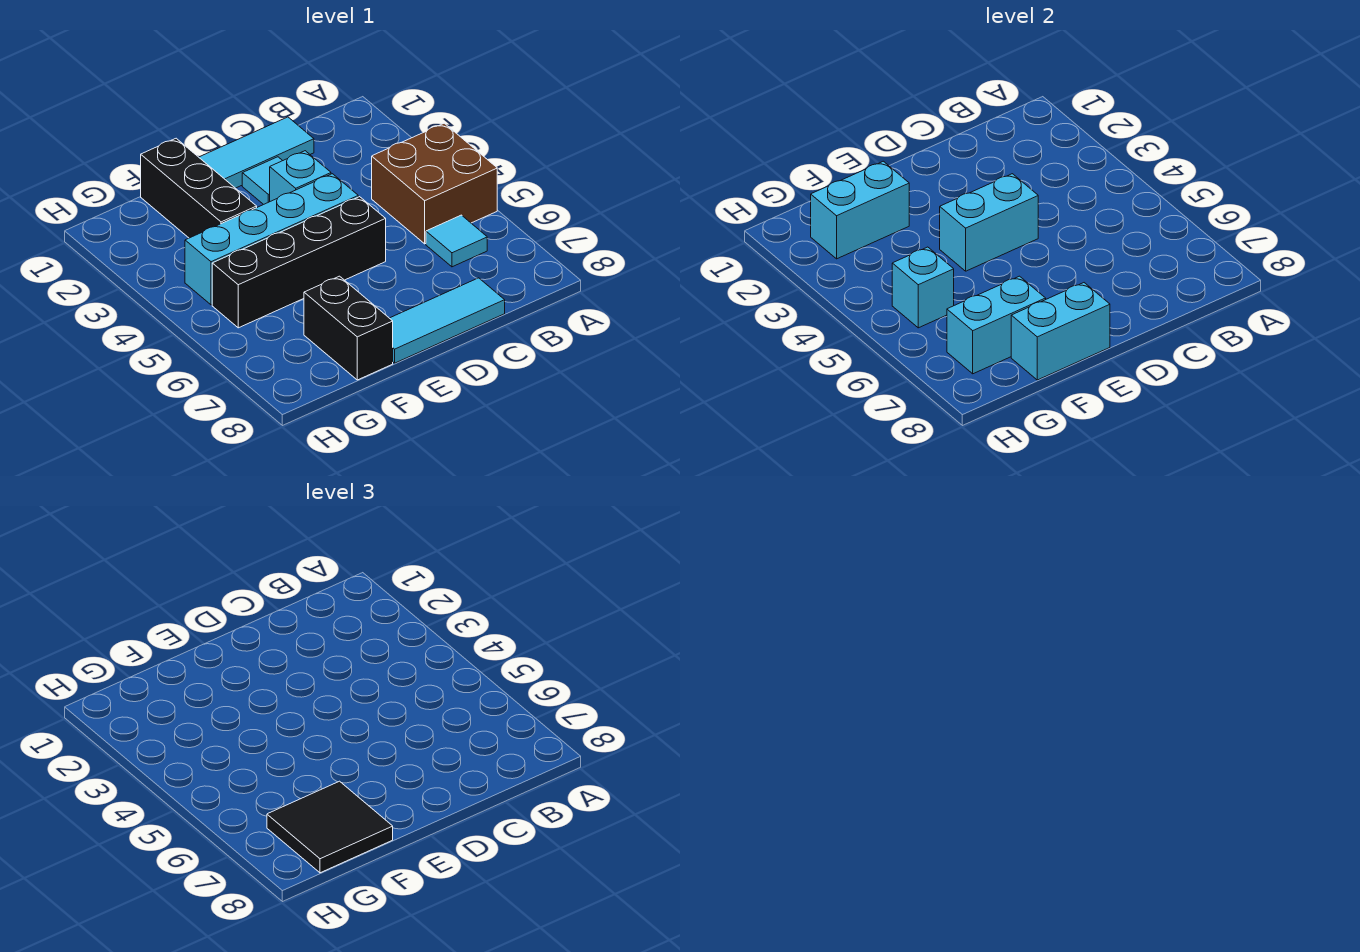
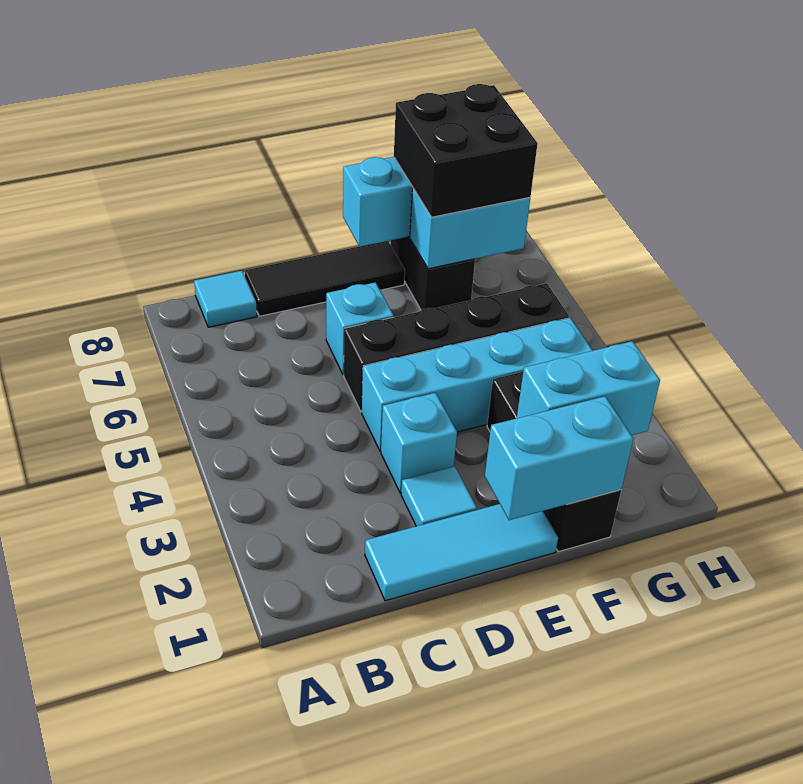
brown brick A4:B5 level 1 -> none
cyan tile B6 level 1 -> cyan tile B8 level 1
cyan tile C8:E8 level 1 -> black tile C8:E8 level 1
cyan brick D4:E4 level 2 -> cyan brick E1:F1 level 2
black tile F7:G8 level 3 -> black brick F7:G8 level 3
cyan brick G5 level 2 -> cyan brick D6 level 1

